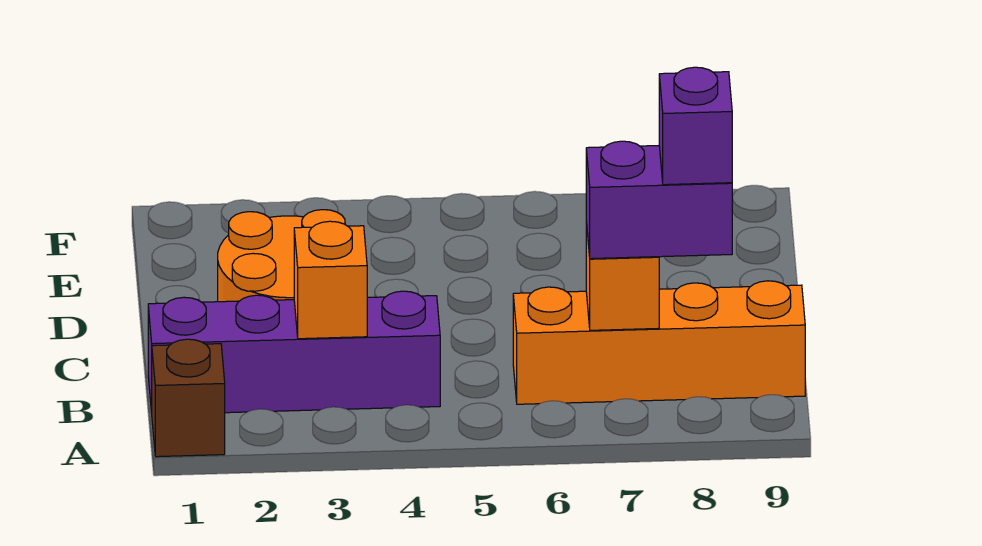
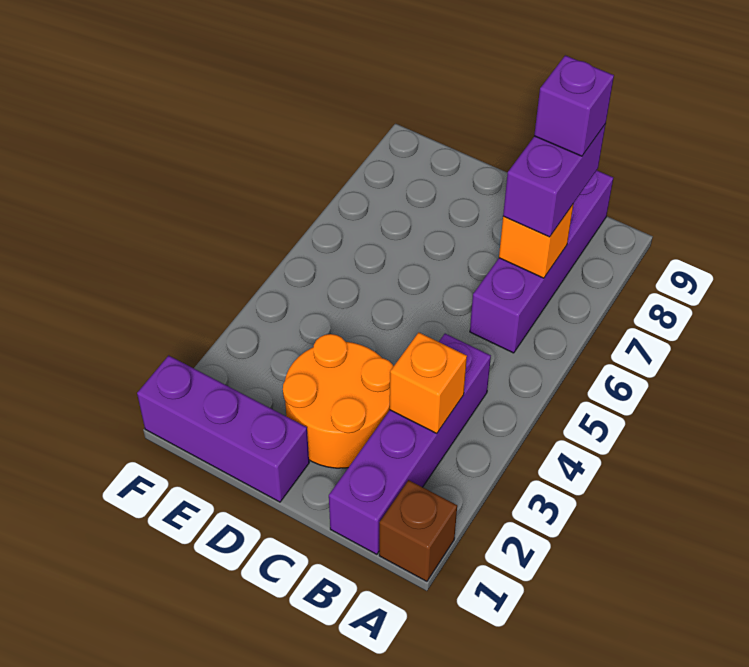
orange brick B6:B9 level 1 -> purple brick B6:B9 level 1
none -> purple brick D1:F1 level 1

